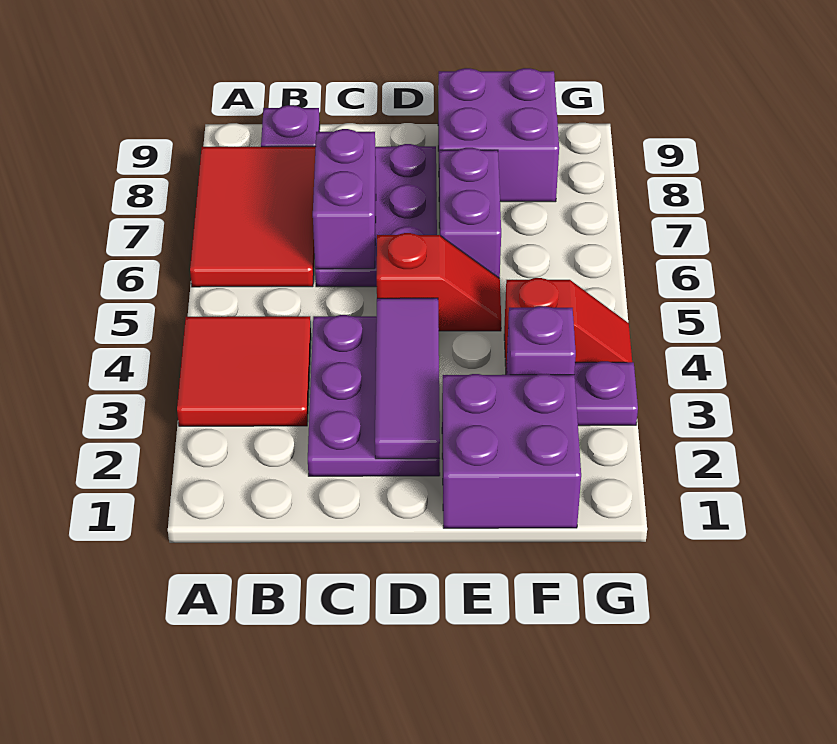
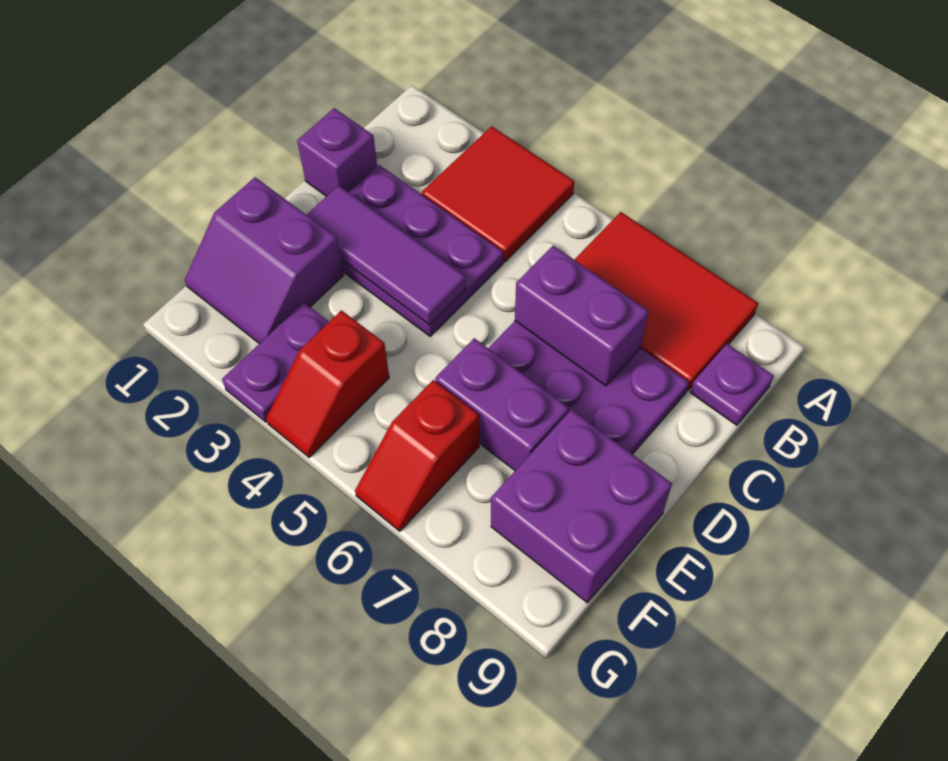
red slope D5:E5 level 1 top D -> red slope F6:G6 level 1 top F
purple brick E1:F2 level 1 -> purple slope E1:F2 level 1 top E
purple brick F3 level 2 -> purple brick C1 level 1

